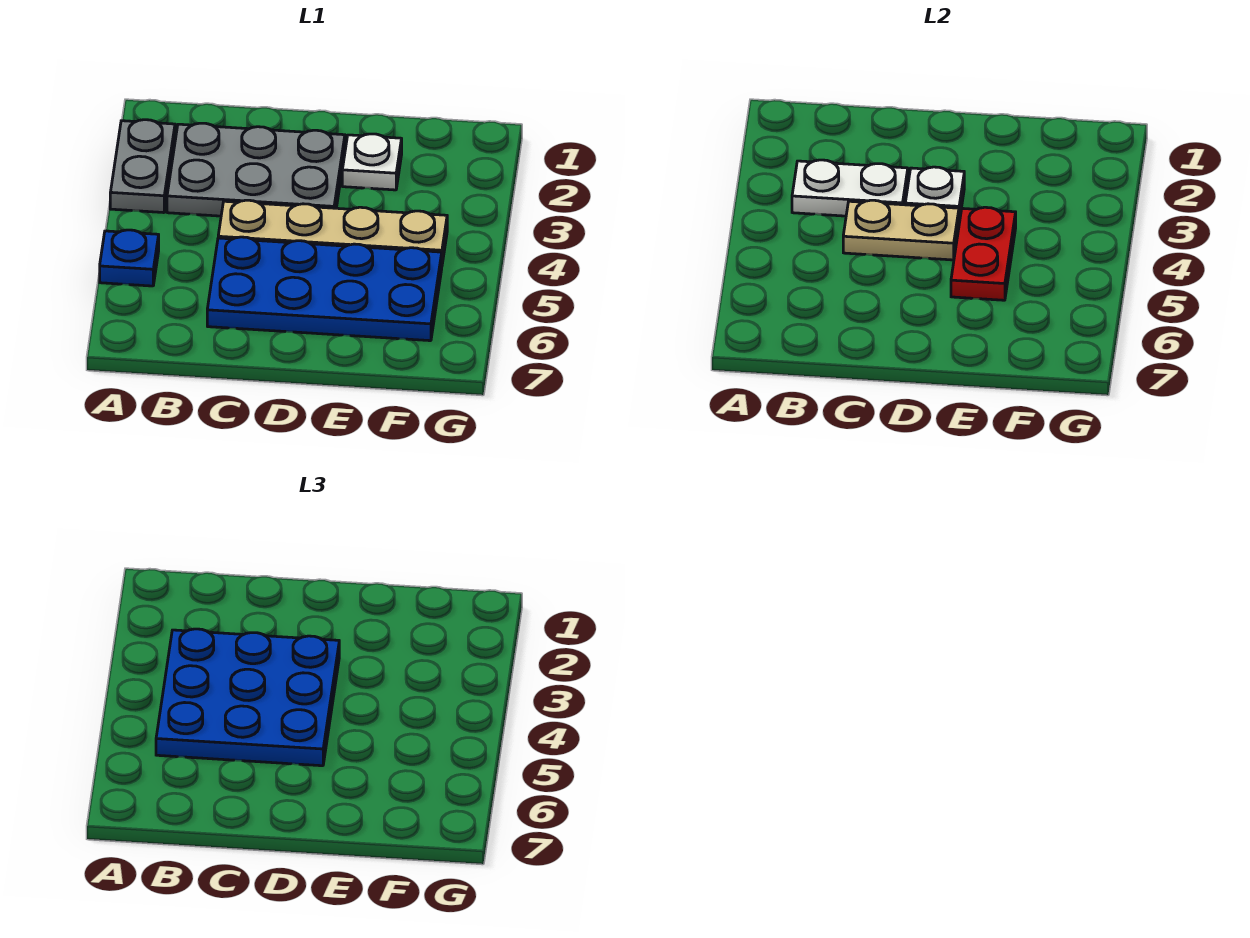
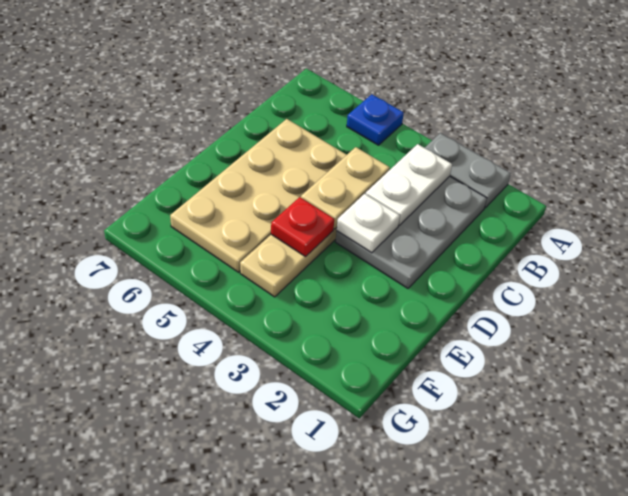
blue plate B3:D5 level 3 -> none
blue plate C5:F6 level 1 -> tan plate C5:F6 level 1
white plate E2 level 1 -> none
red plate E4:E5 level 2 -> red plate E4 level 2

